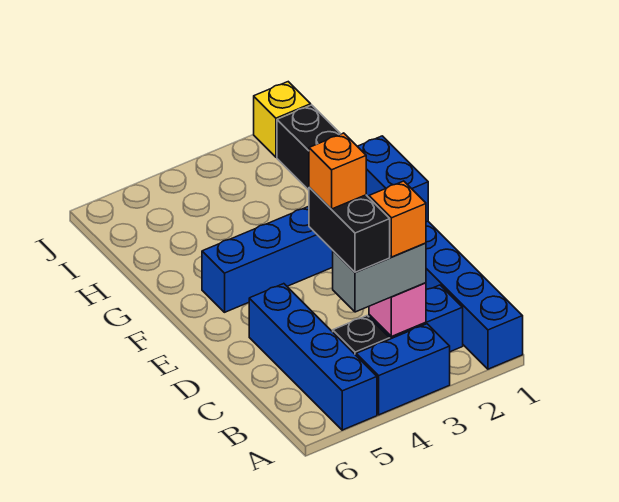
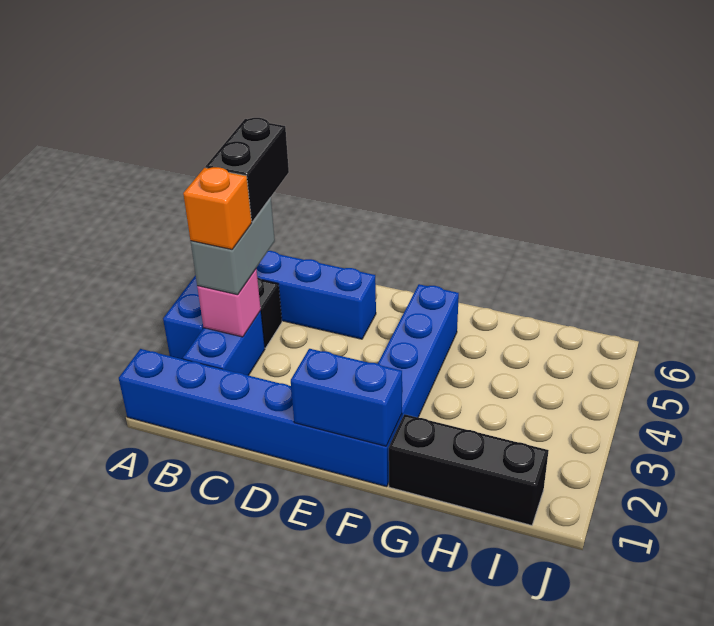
black brick B4:C4 level 4 -> black brick B4:B5 level 4
orange brick C4 level 5 -> none
yellow brick J1 level 1 -> none

